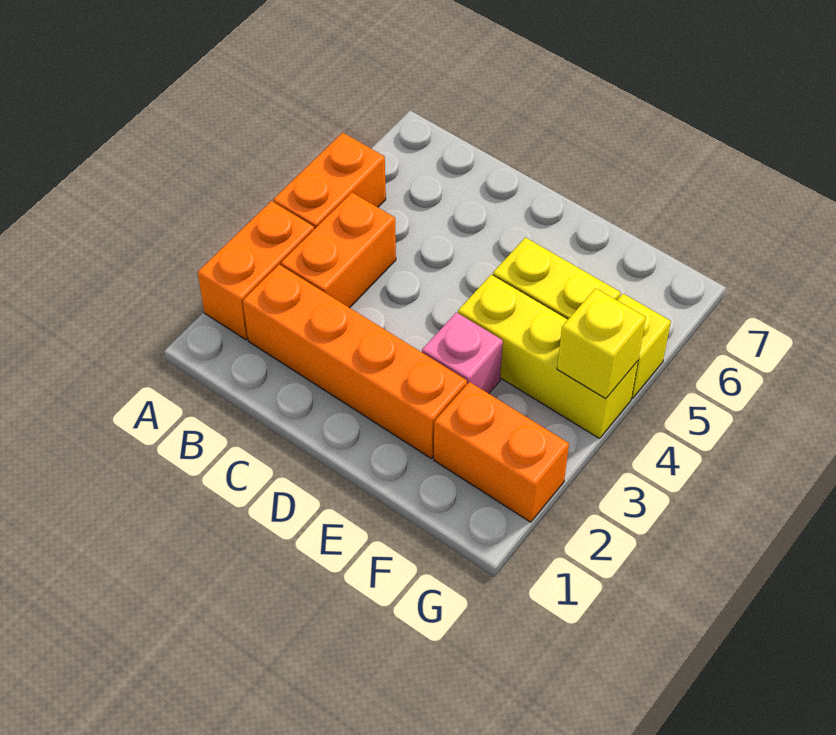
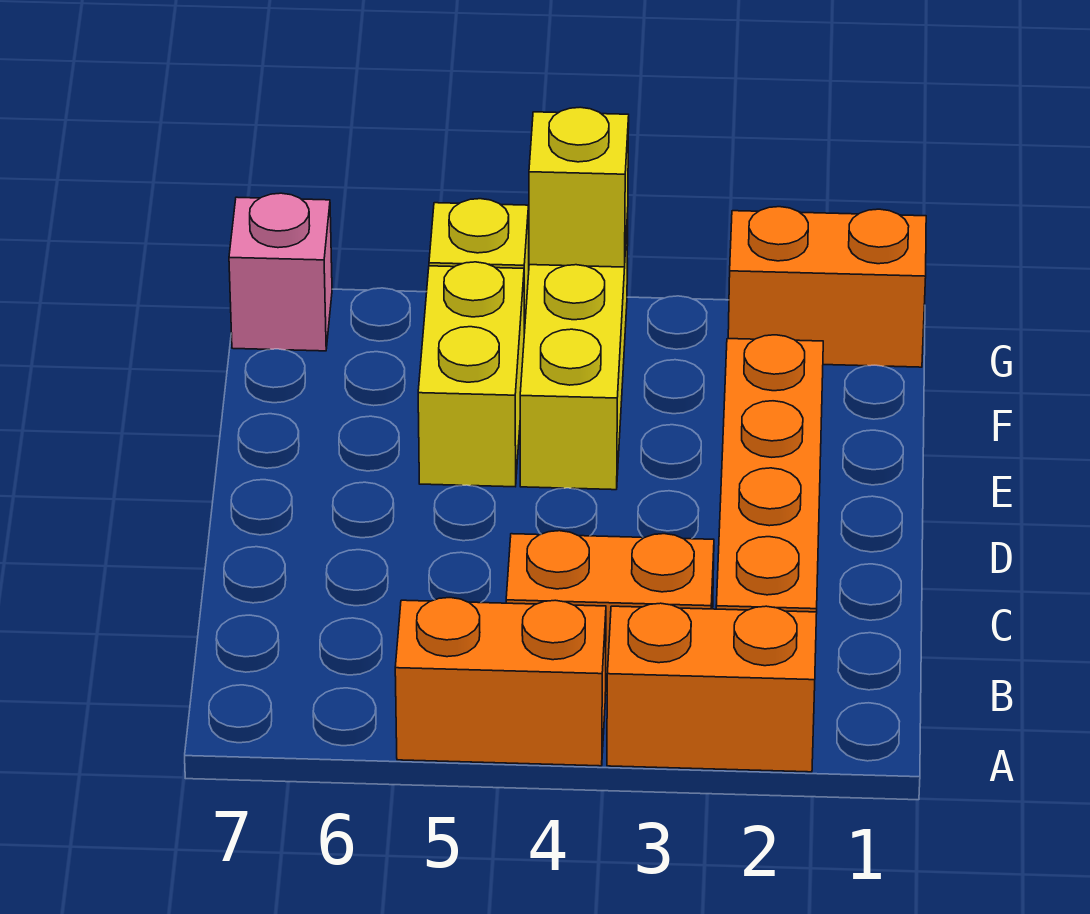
pink brick E3 level 1 -> pink brick G7 level 1
orange brick F2:G2 level 1 -> orange brick G1:G2 level 1

